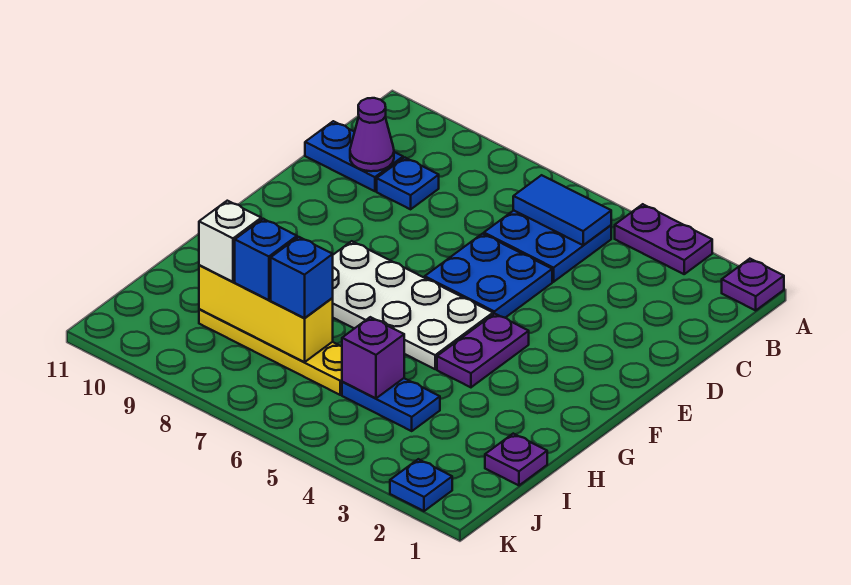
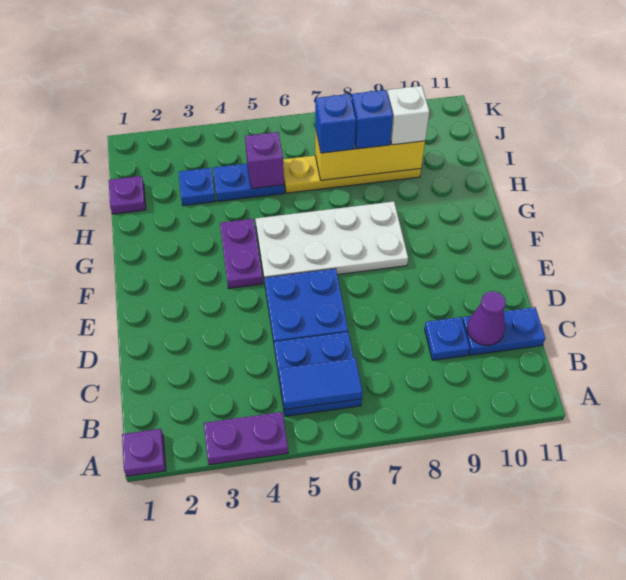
blue plate K2 level 1 -> blue plate I3 level 1

